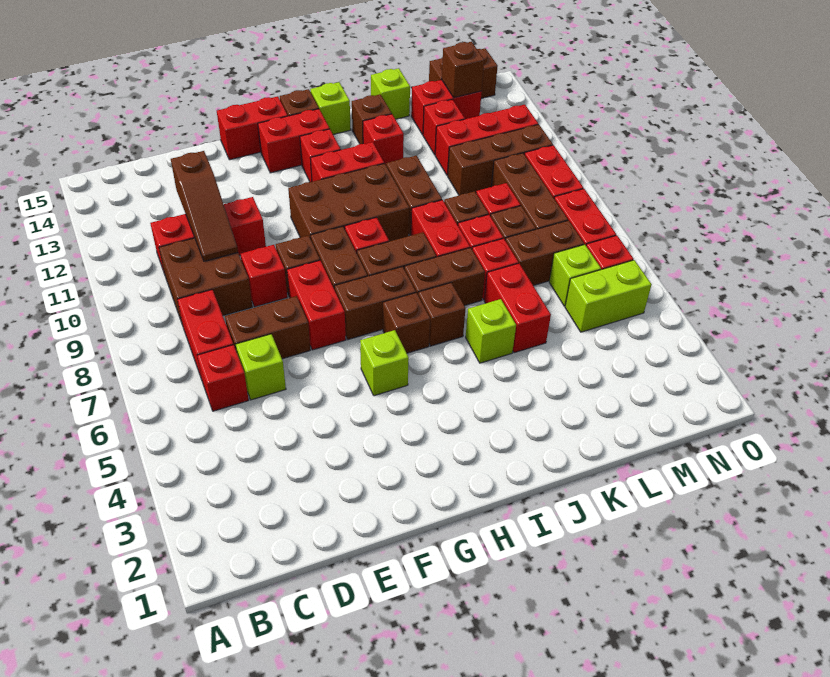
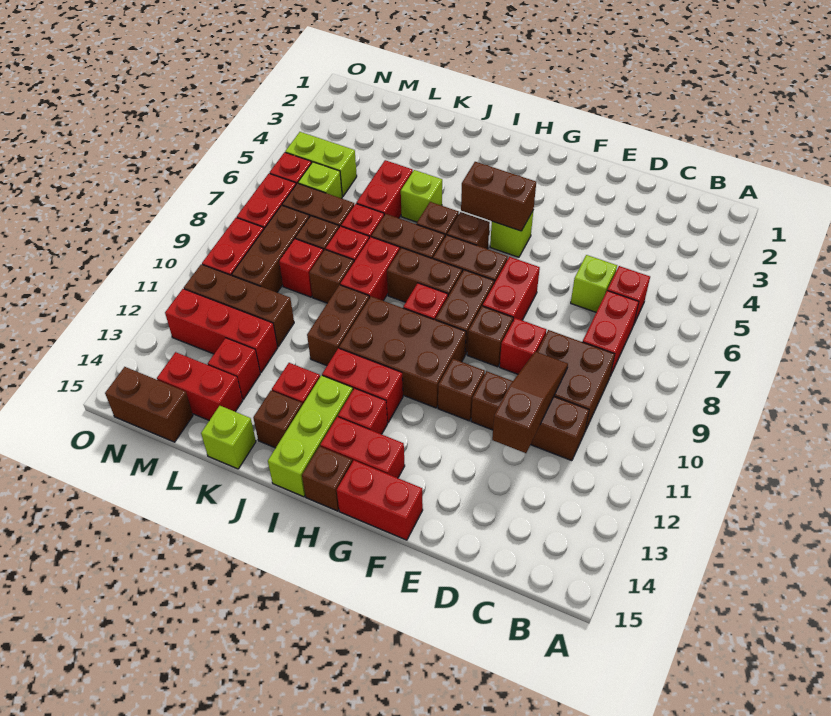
red brick C11:E11 level 1 -> brown brick C11:E11 level 1
brown brick D7:E7 level 1 -> brown brick G5:H5 level 2
lime brick I15 level 1 -> lime brick I13:I15 level 1
brown brick M14 level 2 -> brown brick F11 level 1

